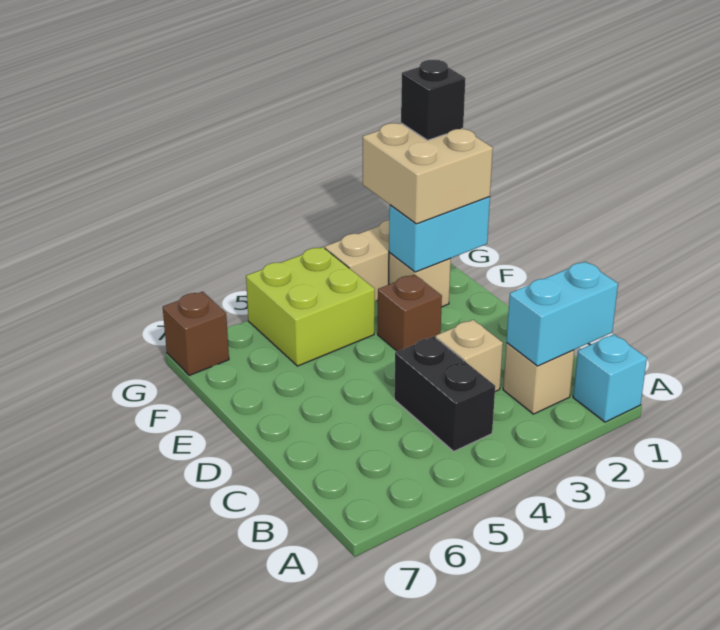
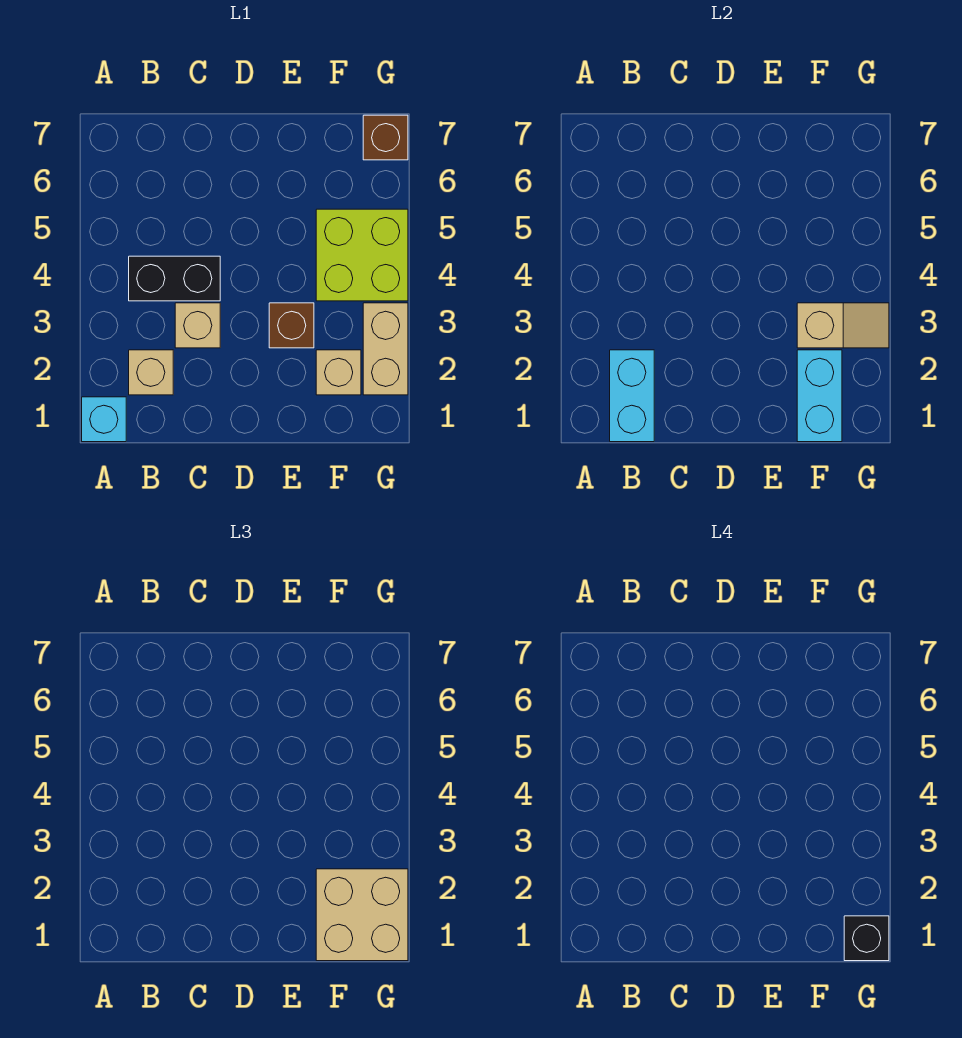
none -> tan slope F3:G3 level 2 top F

